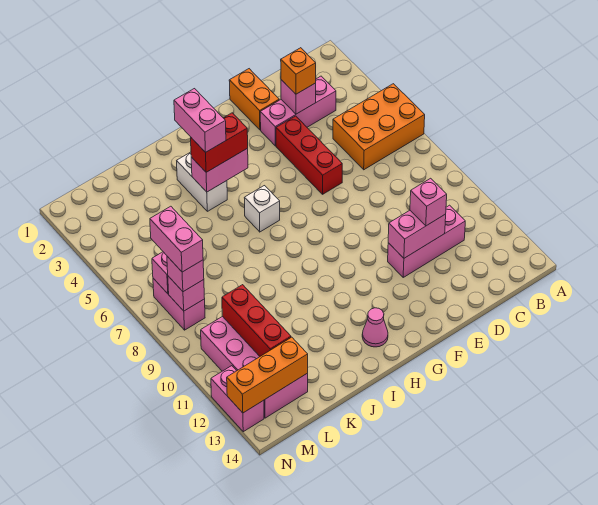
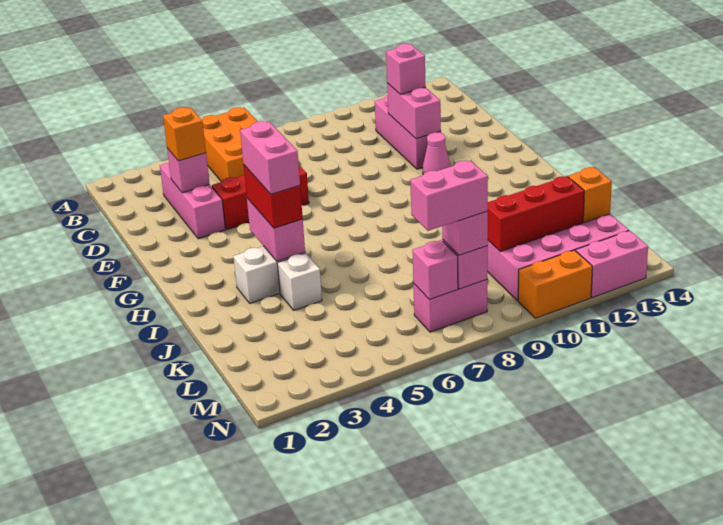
orange brick E1:E2 level 1 -> orange brick N10:N11 level 1
white brick H6 level 1 -> white brick J4 level 1
pink cone H13 level 1 -> pink cone F11 level 1
pink brick I3:I4 level 4 -> pink brick H4:I4 level 4
orange brick L13:N13 level 2 -> orange brick L13 level 2

